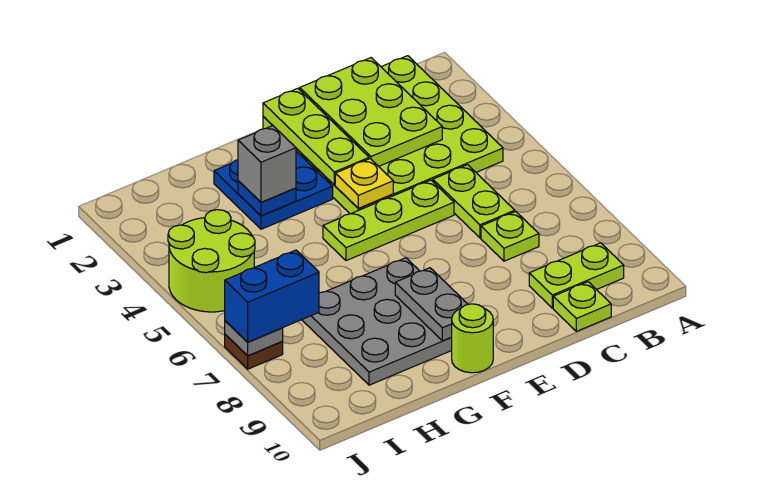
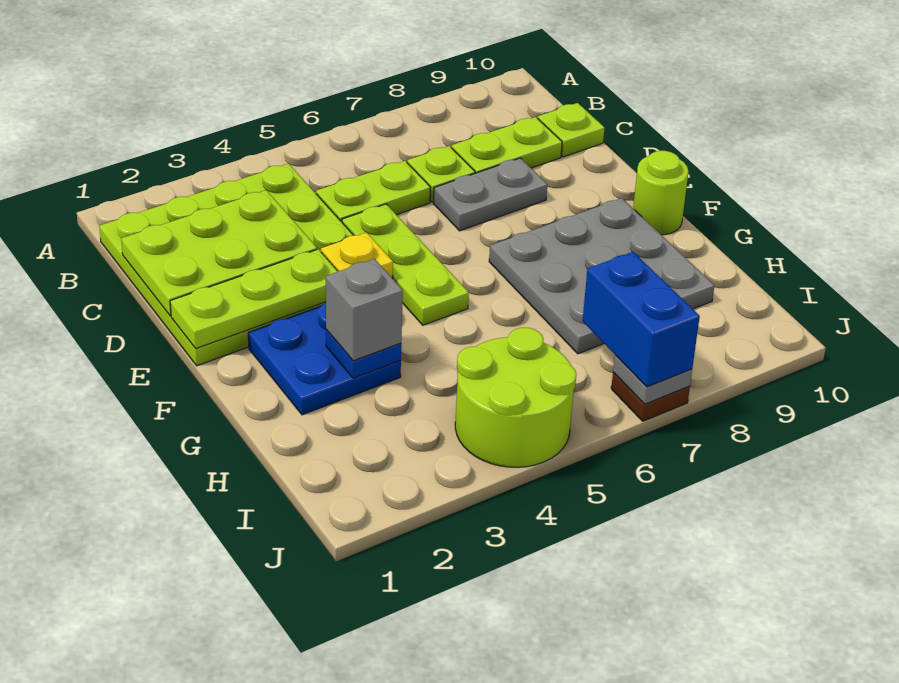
lime plate B9:C9 level 1 -> lime plate C8:C9 level 1
grey plate F8:F9 level 2 -> grey plate D7:D8 level 1

